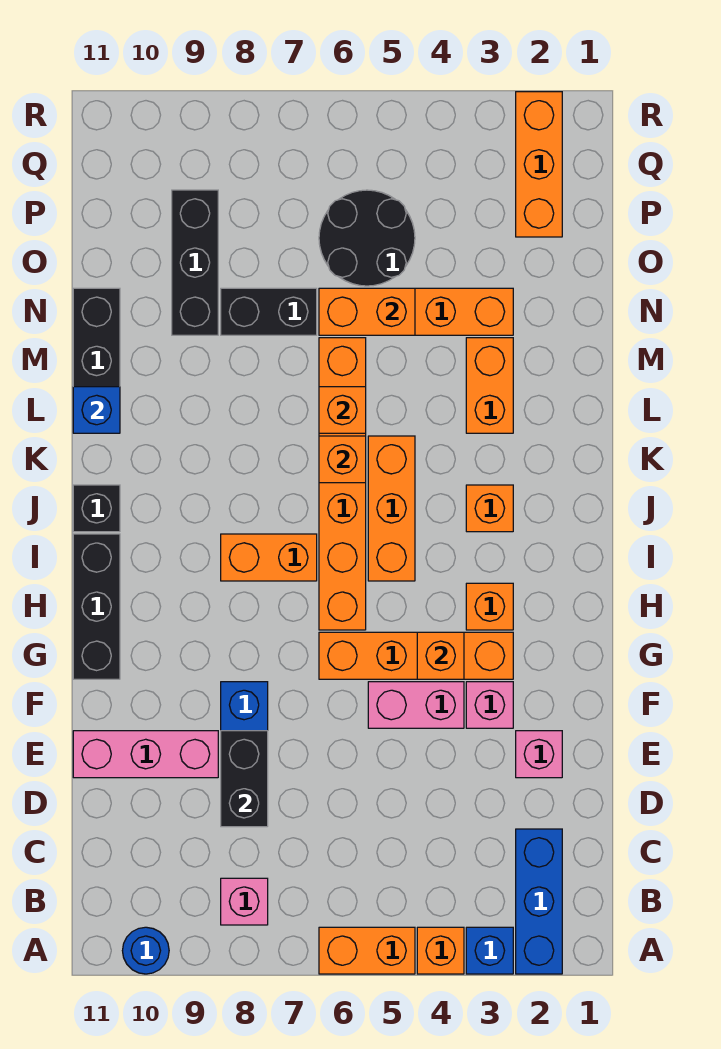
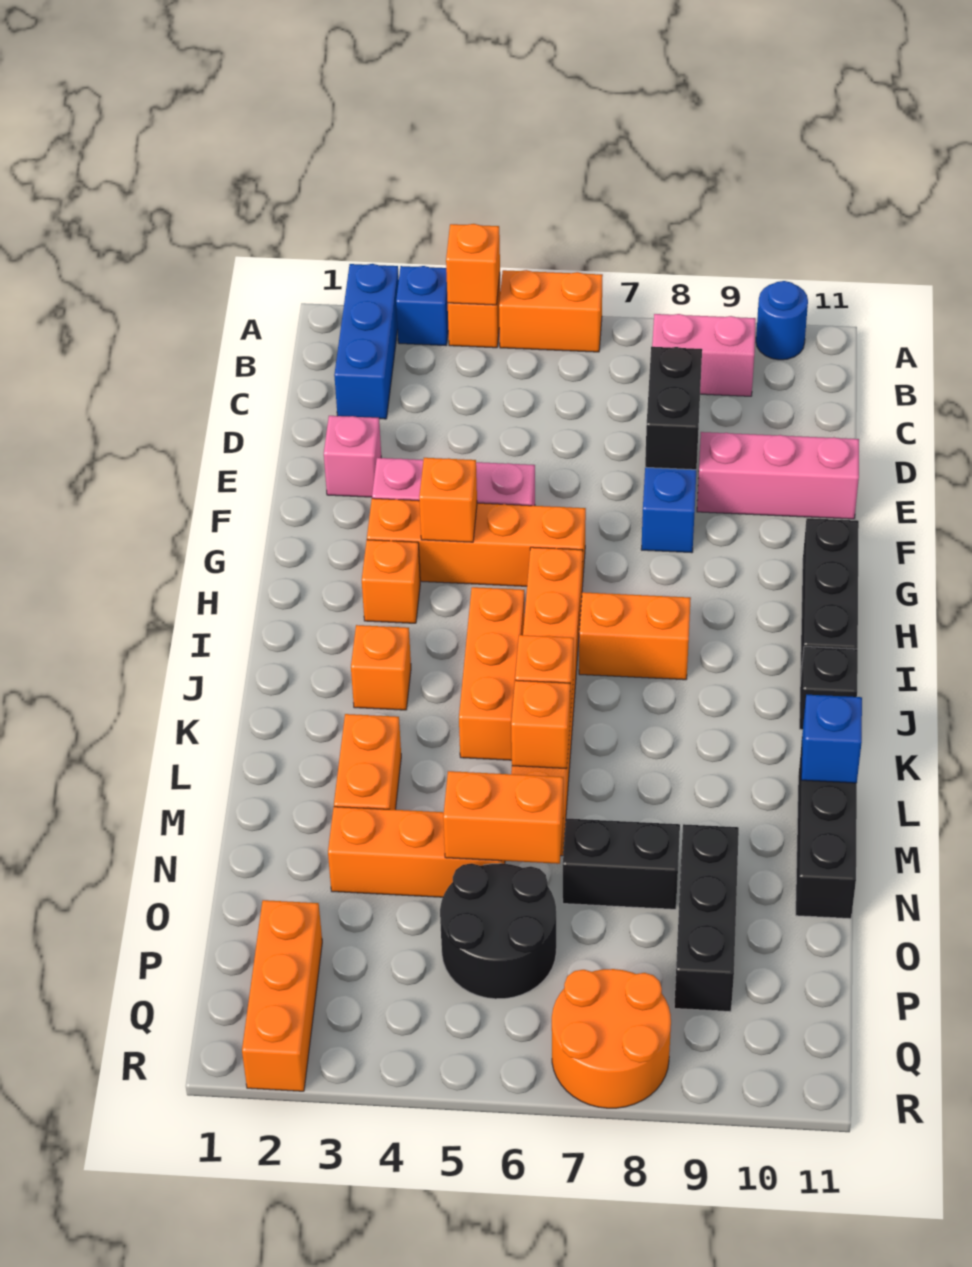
none -> orange brick A4 level 2
pink brick B8 level 1 -> pink brick B8:B9 level 1
none -> orange round brick Q7:R8 level 1

